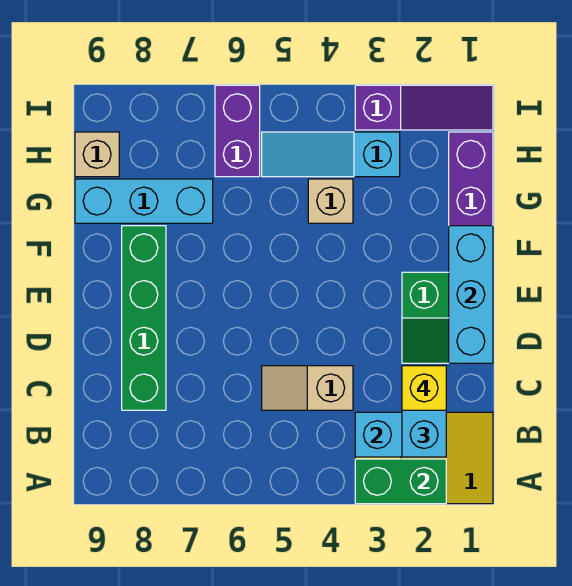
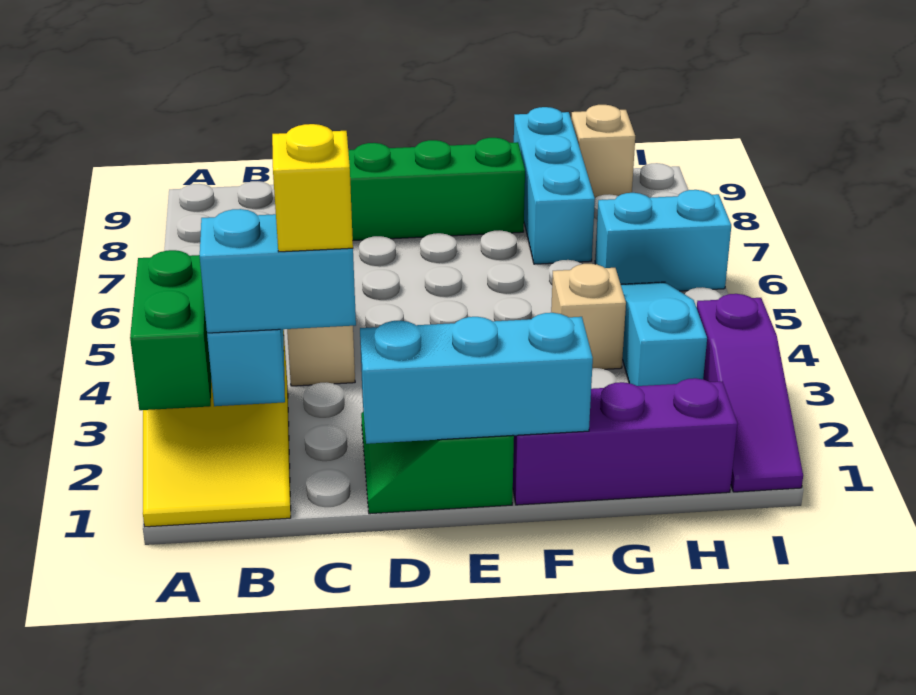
purple brick H6:I6 level 1 -> cyan brick H6:I6 level 1

